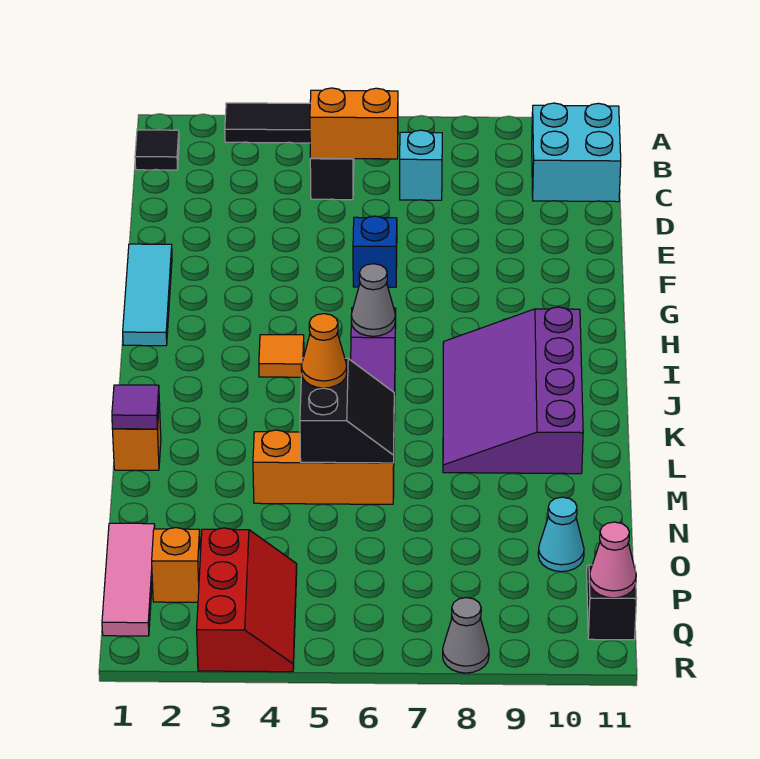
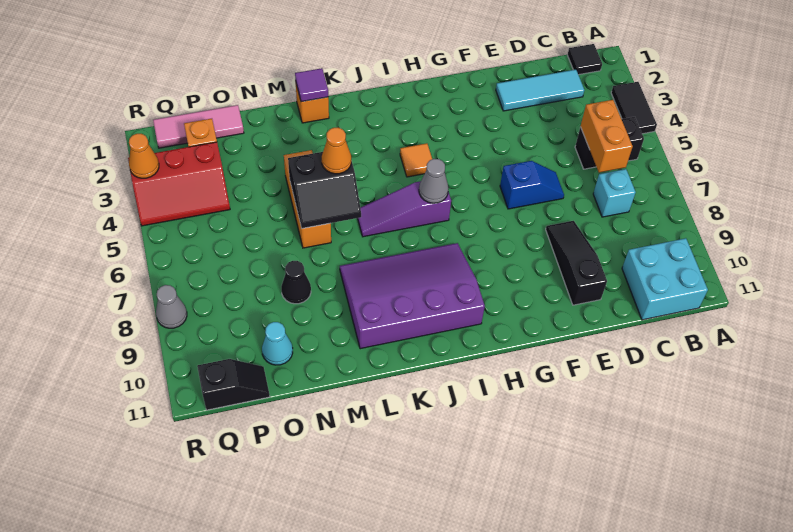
none -> black slope E8:E10 level 1 top 10
cyan tile F1:H1 level 1 -> cyan tile C2:E2 level 1
none -> black cone N8 level 1
pink cone Q11 level 2 -> none
none -> orange cone R3 level 2

